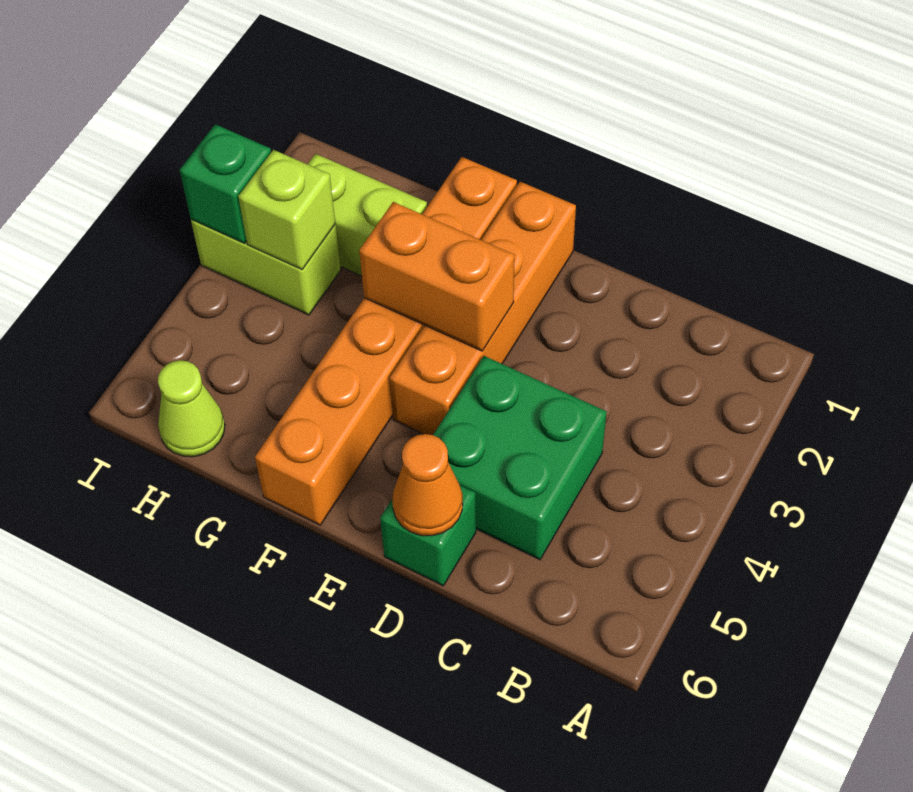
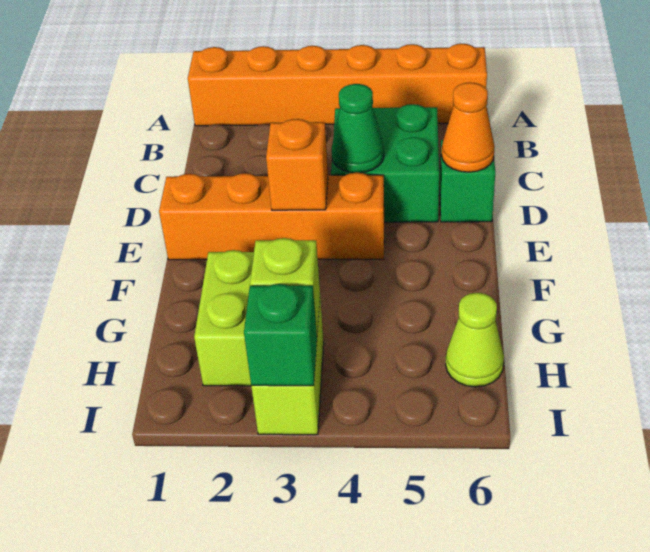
none -> green cone D4 level 2
orange brick E3:F3 level 2 -> orange brick E3 level 2
orange brick F1:F6 level 1 -> orange brick A1:A6 level 1

